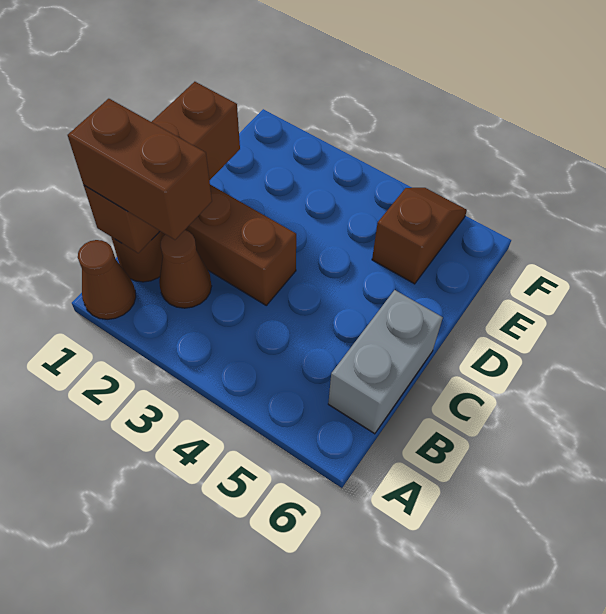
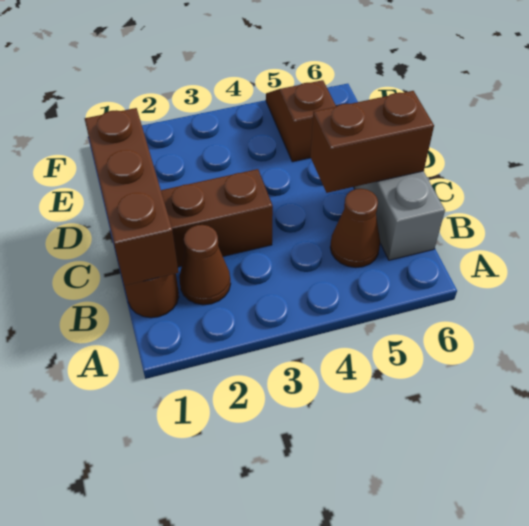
brown cone A1 level 1 -> brown cone B5 level 1
brown brick B1:B2 level 3 -> brown brick C5:C6 level 2

